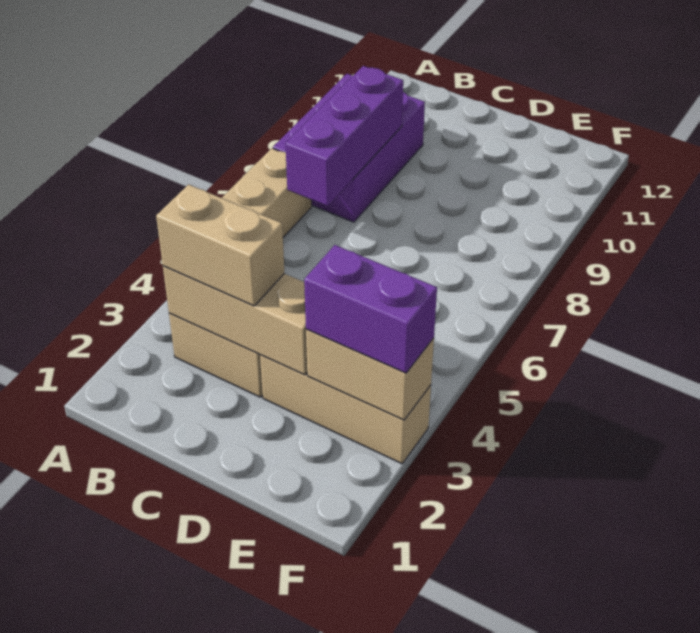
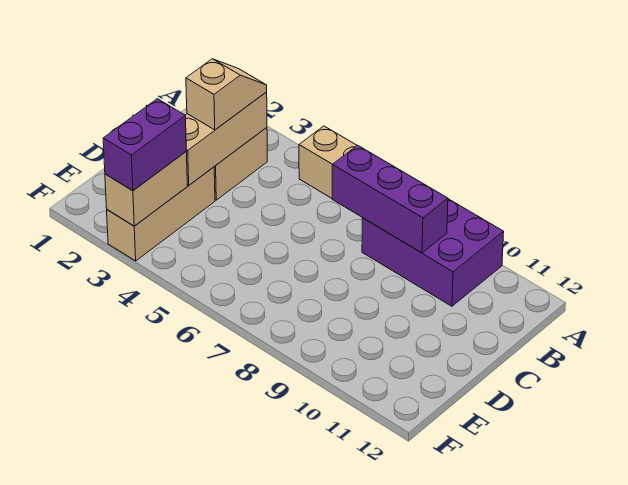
tan brick B3:C3 level 3 -> tan slope B3:C3 level 3 top C

